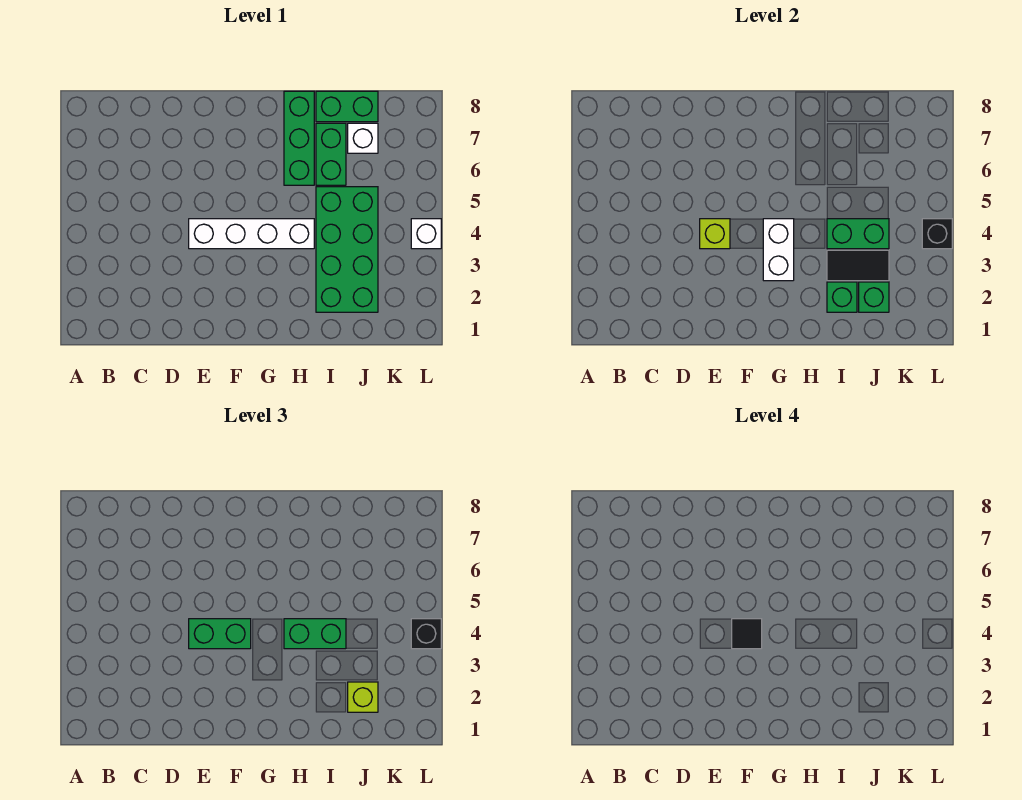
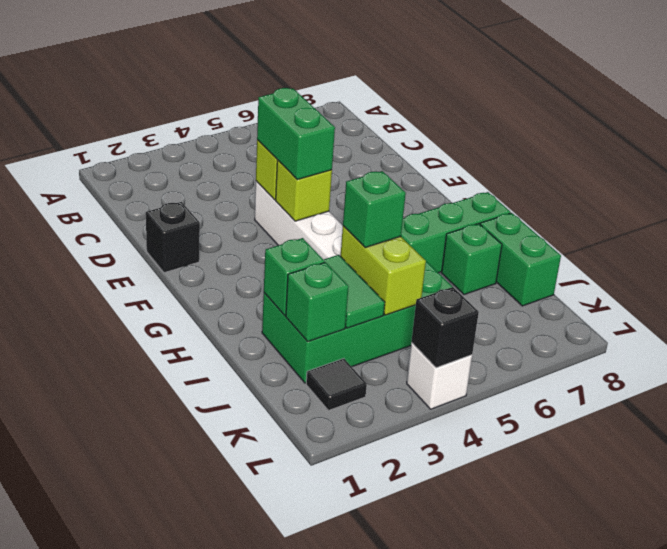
black tile F4 level 4 -> black tile K2 level 1
white brick G3:G4 level 2 -> none
green brick H4:I4 level 3 -> green brick I4 level 3
black tile I3:J3 level 2 -> green tile I3:J3 level 2
green brick I4:J4 level 2 -> lime brick I4:J4 level 2
green brick I6:I7 level 1 -> green brick I7 level 1
lime brick J2 level 3 -> lime brick F4 level 2
white brick J7 level 1 -> none
black brick L4 level 3 -> black brick E1 level 1

